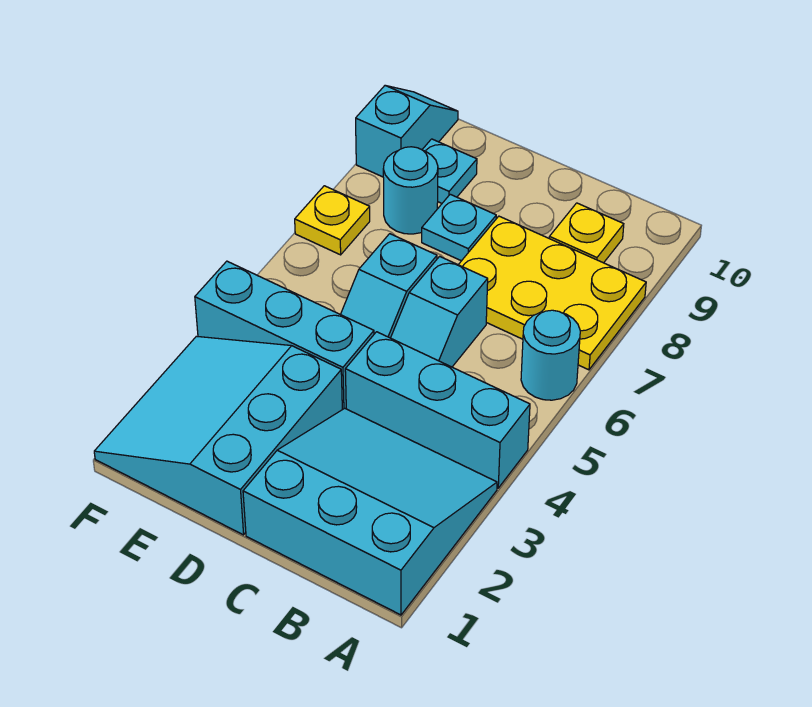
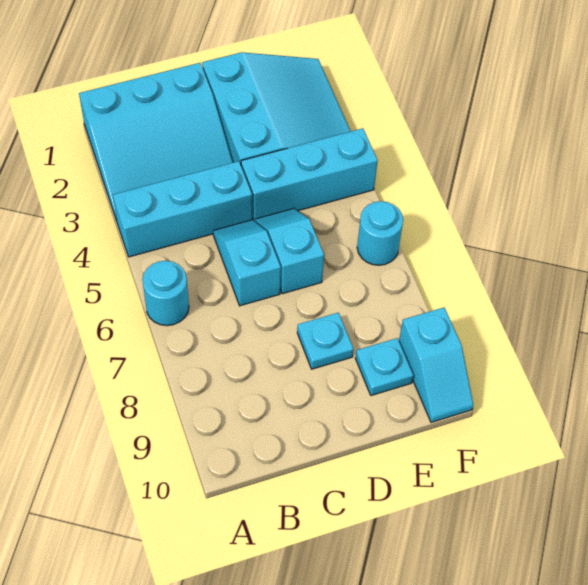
yellow plate A7:C8 level 1 -> none
yellow plate B9 level 1 -> none
cyan round brick E8 level 1 -> cyan round brick F6 level 1
yellow plate F7 level 1 -> none

